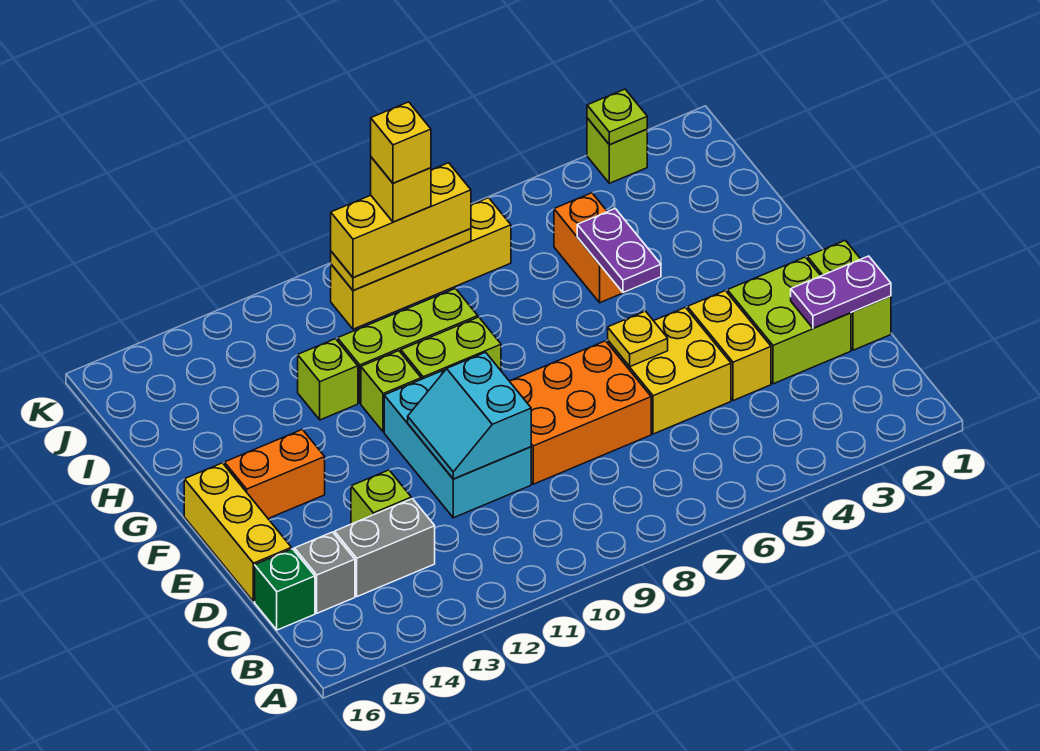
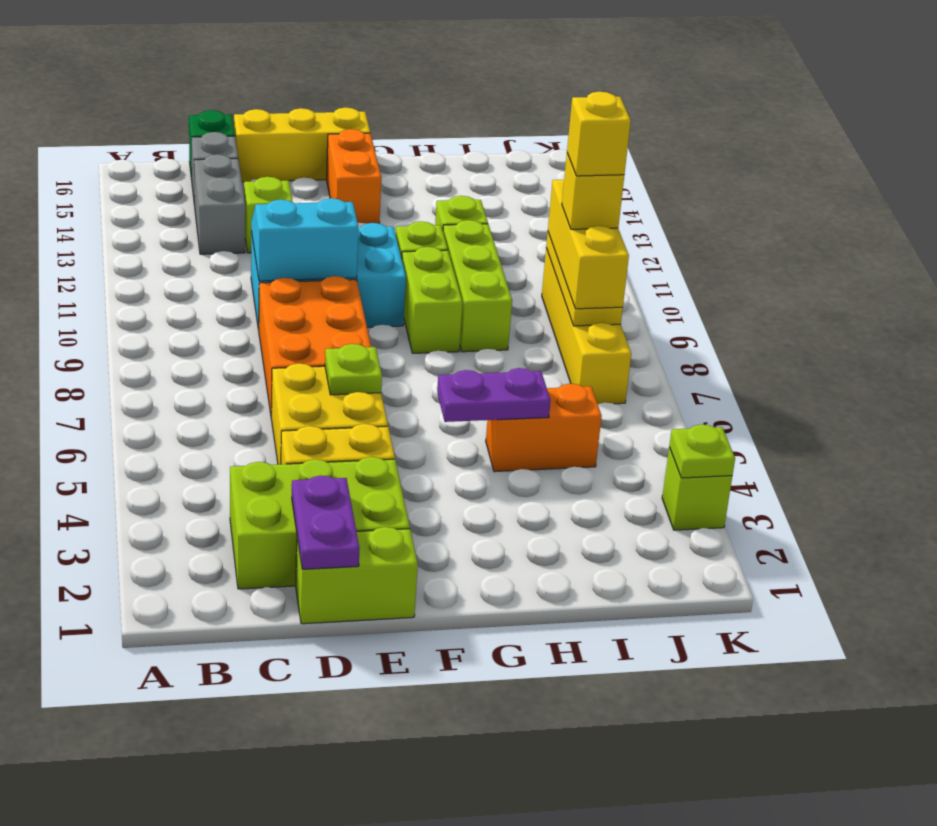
lime brick D2:E3 level 1 -> lime brick C2:E3 level 1
yellow plate E6 level 2 -> lime plate E6 level 2

